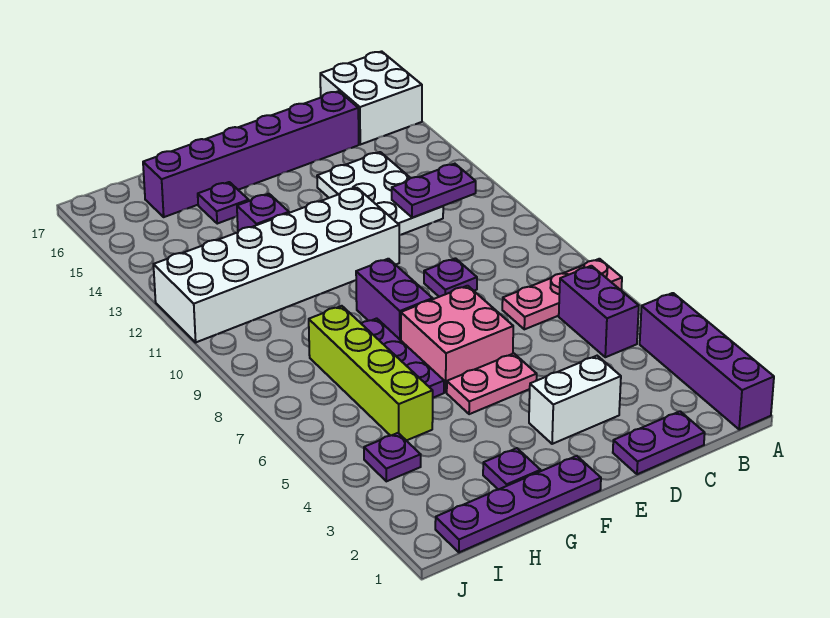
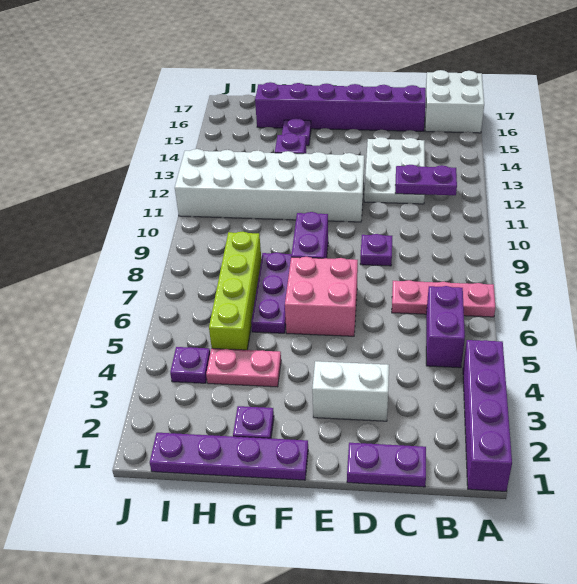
pink plate E5:F5 level 1 -> pink plate G4:H4 level 1

